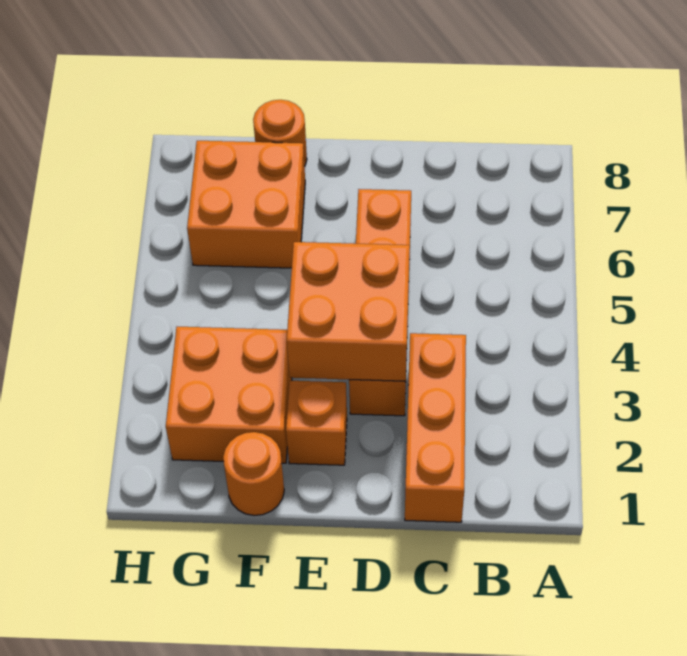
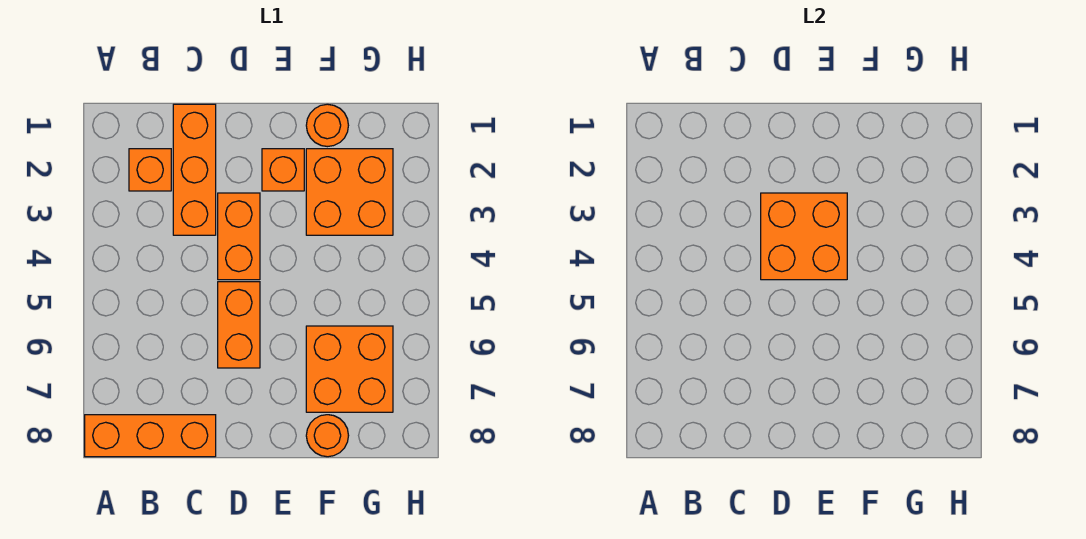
none -> orange brick A8:C8 level 1
none -> orange brick B2 level 1

